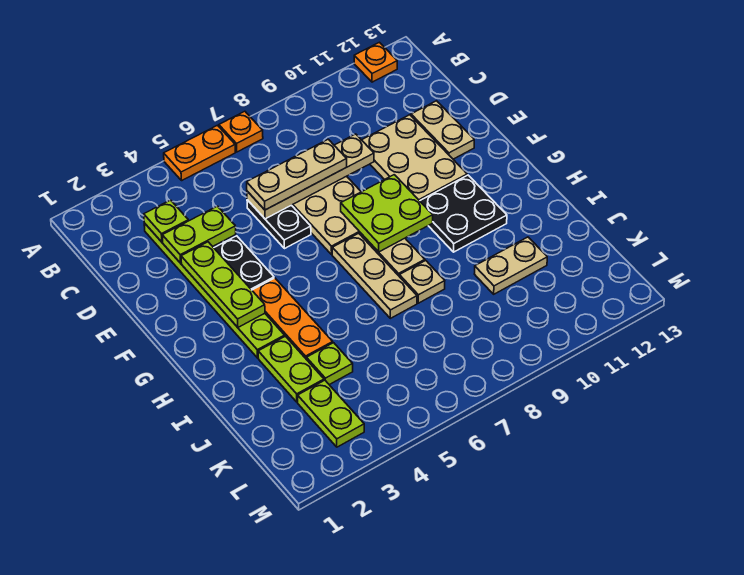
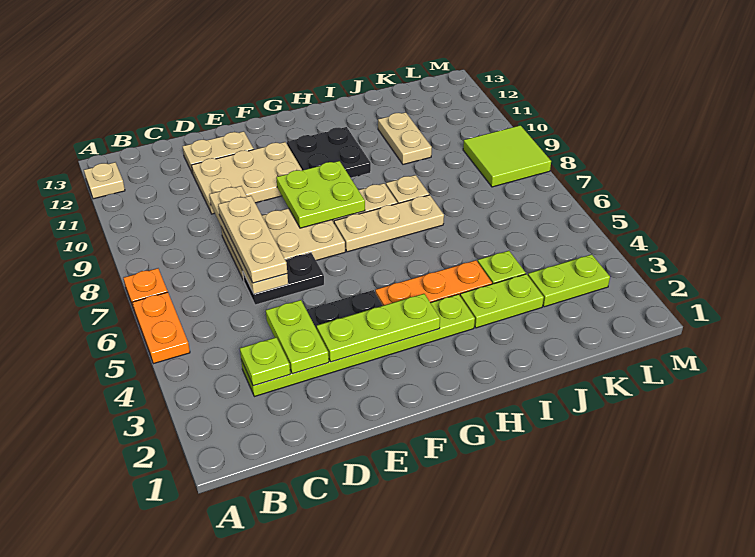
orange plate A12 level 1 -> tan plate A12 level 1
none -> lime tile L8:M9 level 1

